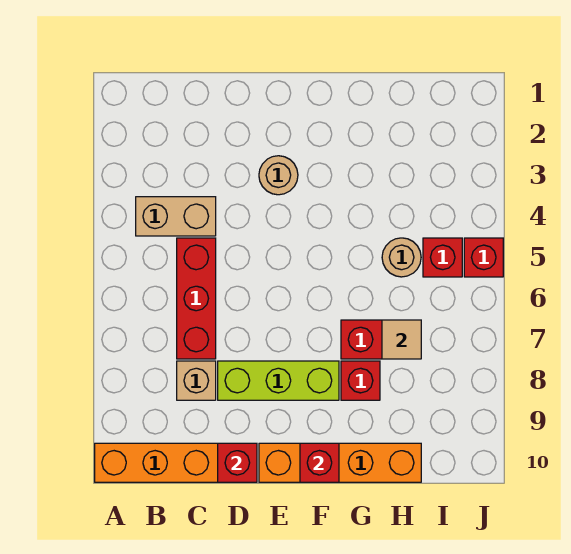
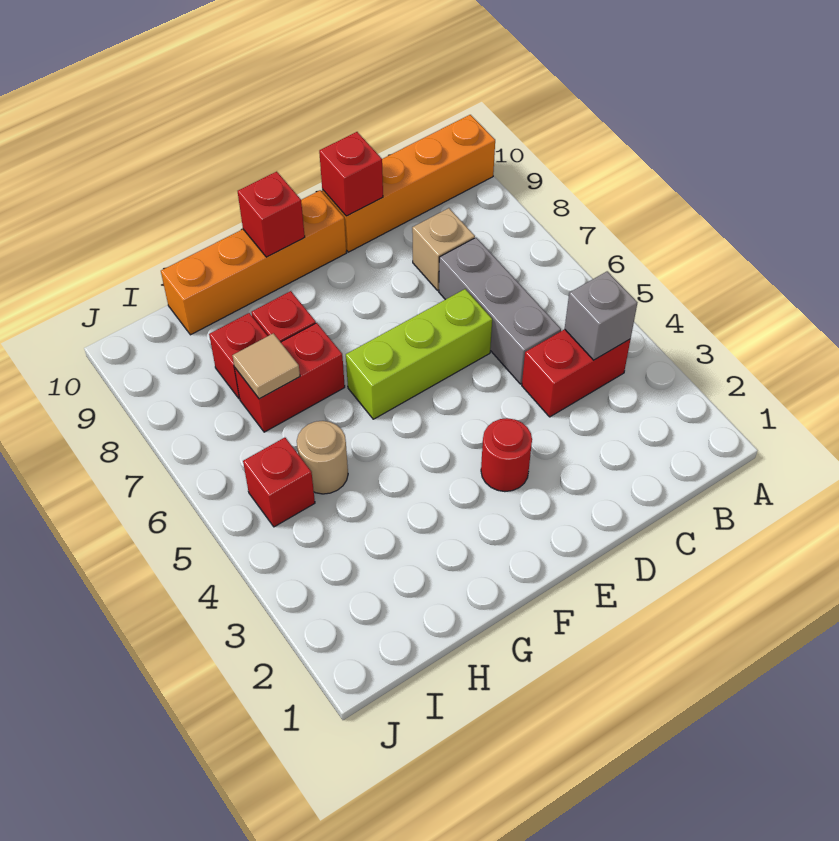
tan brick B4:C4 level 1 -> red brick B4:C4 level 1
none -> grey brick B4 level 2
red brick C5:C7 level 1 -> grey brick C5:C7 level 1
lime brick D8:F8 level 1 -> lime brick D6:F6 level 1
tan round brick E3 level 1 -> red round brick E3 level 1
red brick J5 level 1 -> red brick H8 level 1

